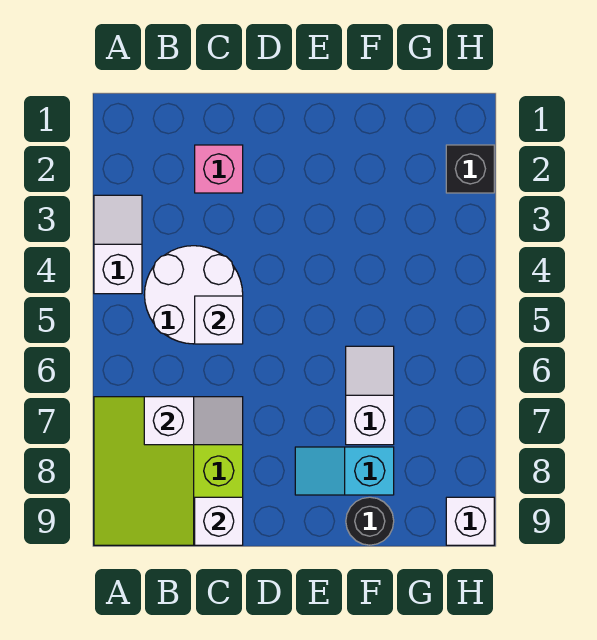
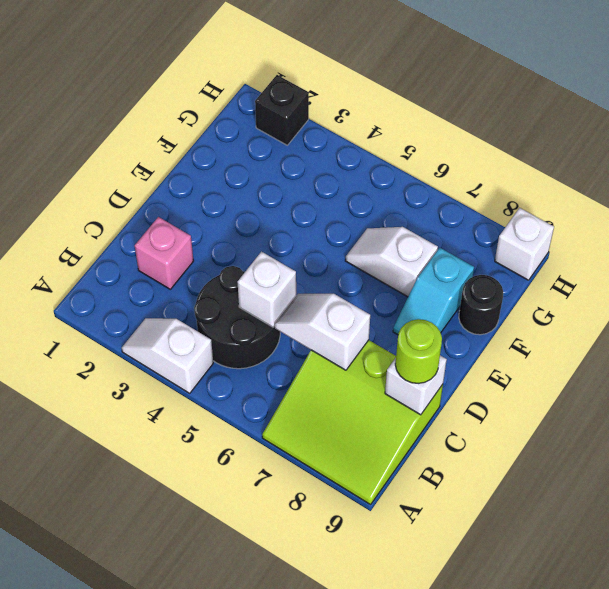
white round brick B4:C5 level 1 -> black round brick B4:C5 level 1
white slope B7:C7 level 2 top B -> white slope C6:C7 level 2 top 7
none -> lime round brick C9 level 3

